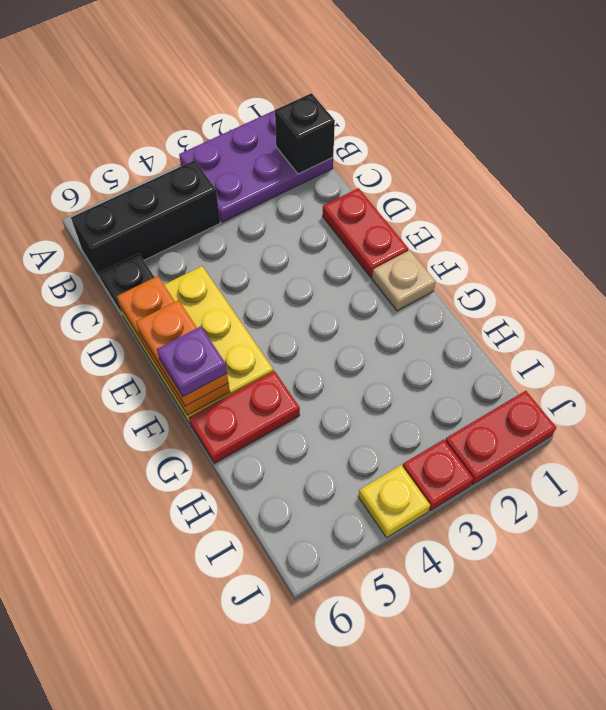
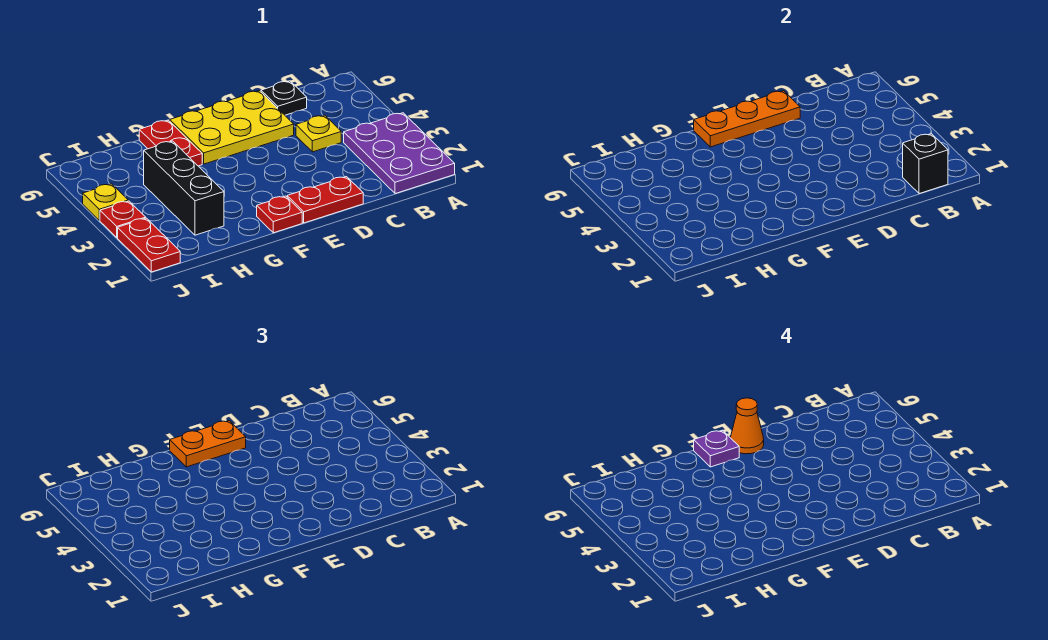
black brick B4:B6 level 1 -> black brick H2:H4 level 1
none -> yellow plate C4 level 1
none -> orange cone E6 level 4
tan plate F1 level 1 -> red plate F1 level 1

